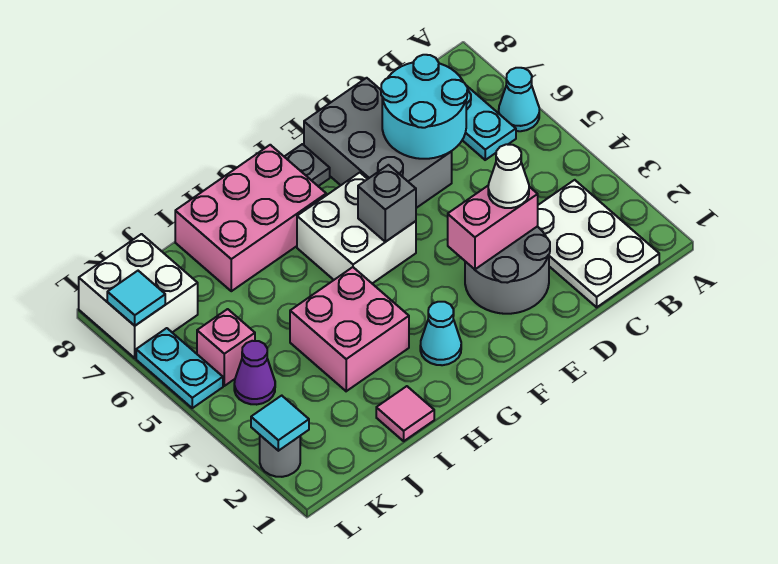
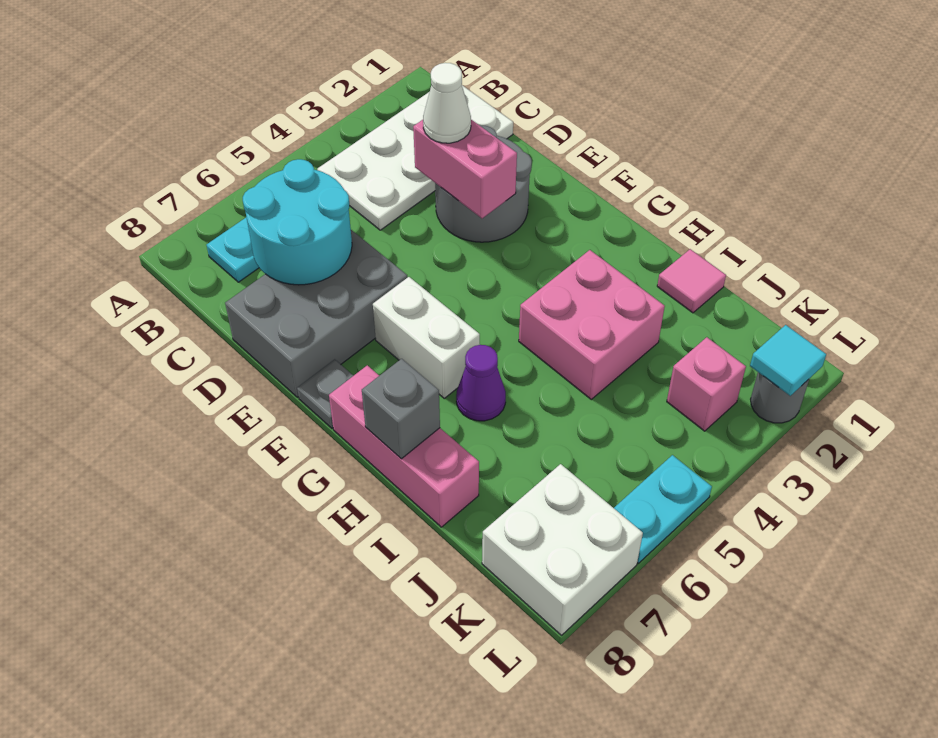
cyan cone A6 level 1 -> none
white plate B1:C3 level 1 -> white plate B1:C4 level 1
white brick F5:G6 level 1 -> white brick F6:G6 level 1
grey brick F5 level 2 -> grey brick H8 level 2
cyan cone G2 level 1 -> none
pink brick G7:I8 level 1 -> pink brick G8:I8 level 1
purple cone K4 level 1 -> purple cone H6 level 1
pink brick K5 level 1 -> pink brick K3 level 1
cyan tile L7 level 2 -> none

